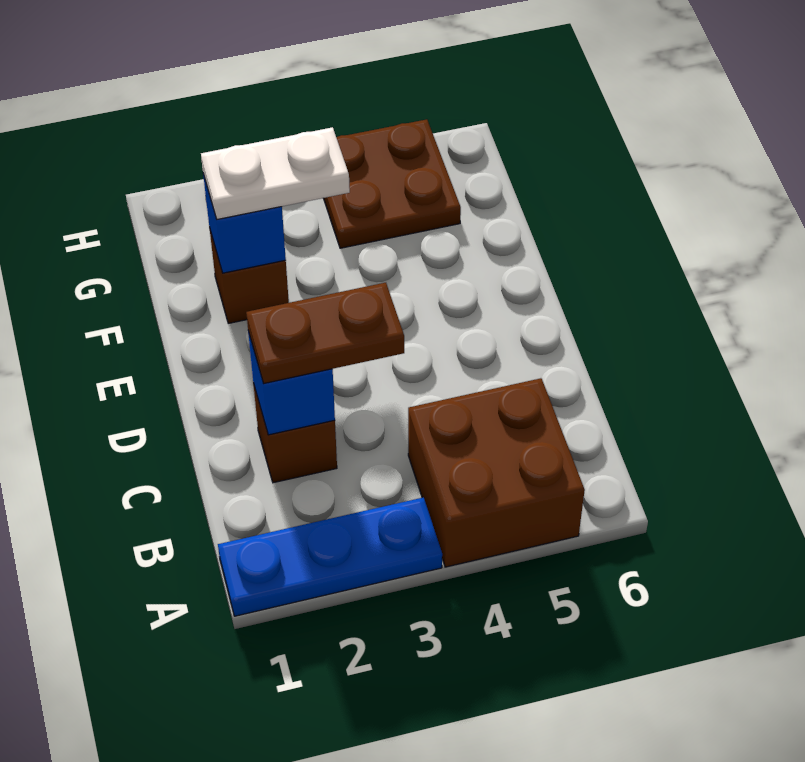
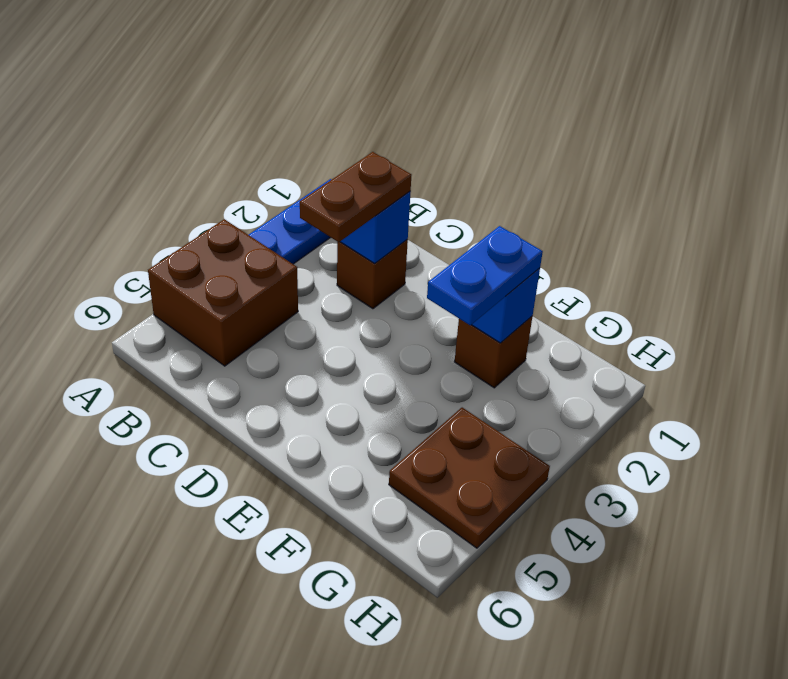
white plate F2:F3 level 3 -> blue plate F2:F3 level 3

